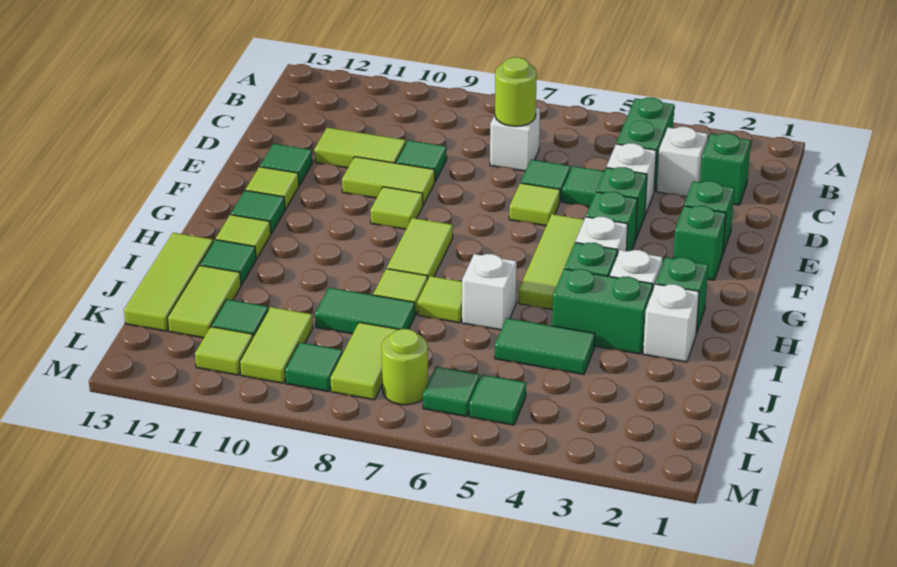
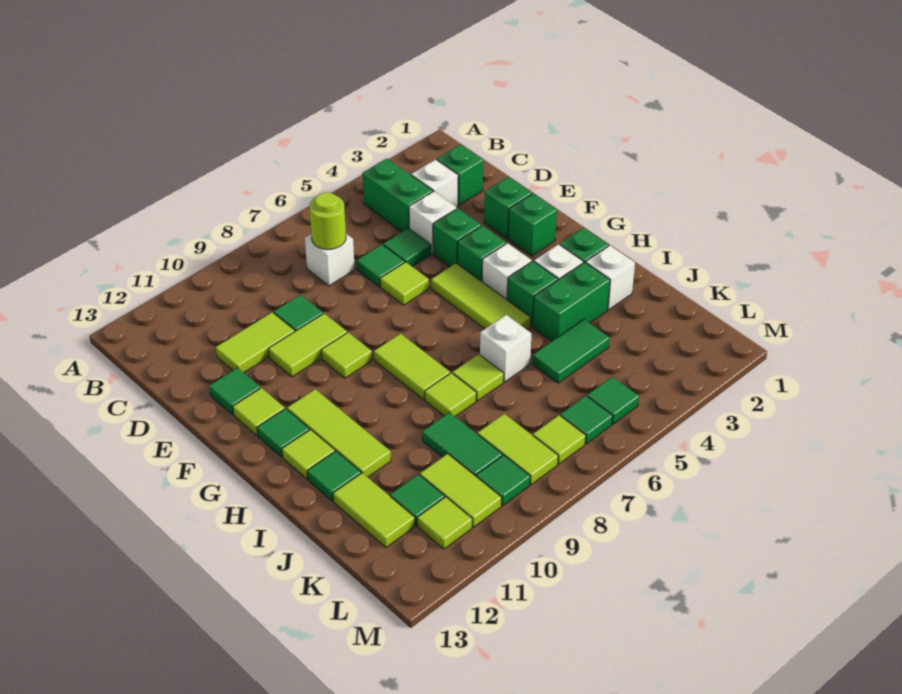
lime tile I13:K13 level 1 -> lime tile G11:I11 level 1
green tile J8:J9 level 1 -> green tile J9:K9 level 1
lime round brick L7 level 1 -> lime tile L7 level 1

